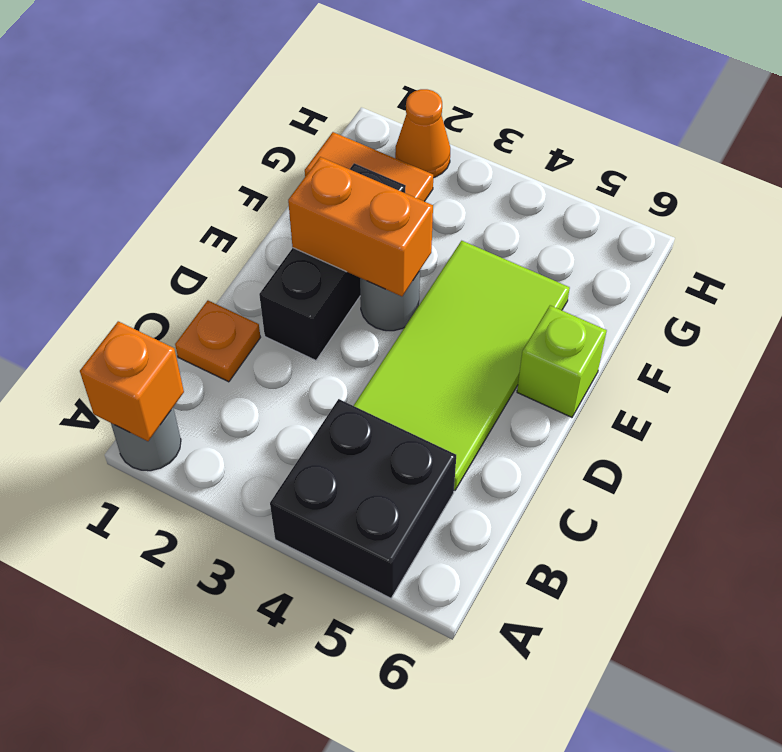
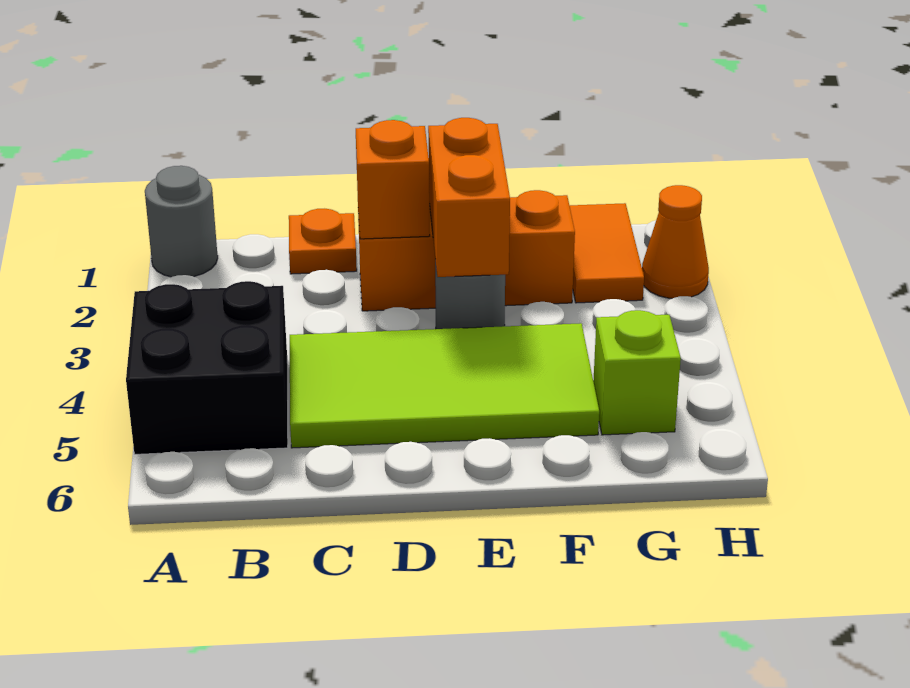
orange brick A1 level 2 -> orange brick D2 level 2
black brick D2:F2 level 1 -> orange brick D2:F2 level 1
lime brick E6 level 1 -> lime brick G5 level 1

